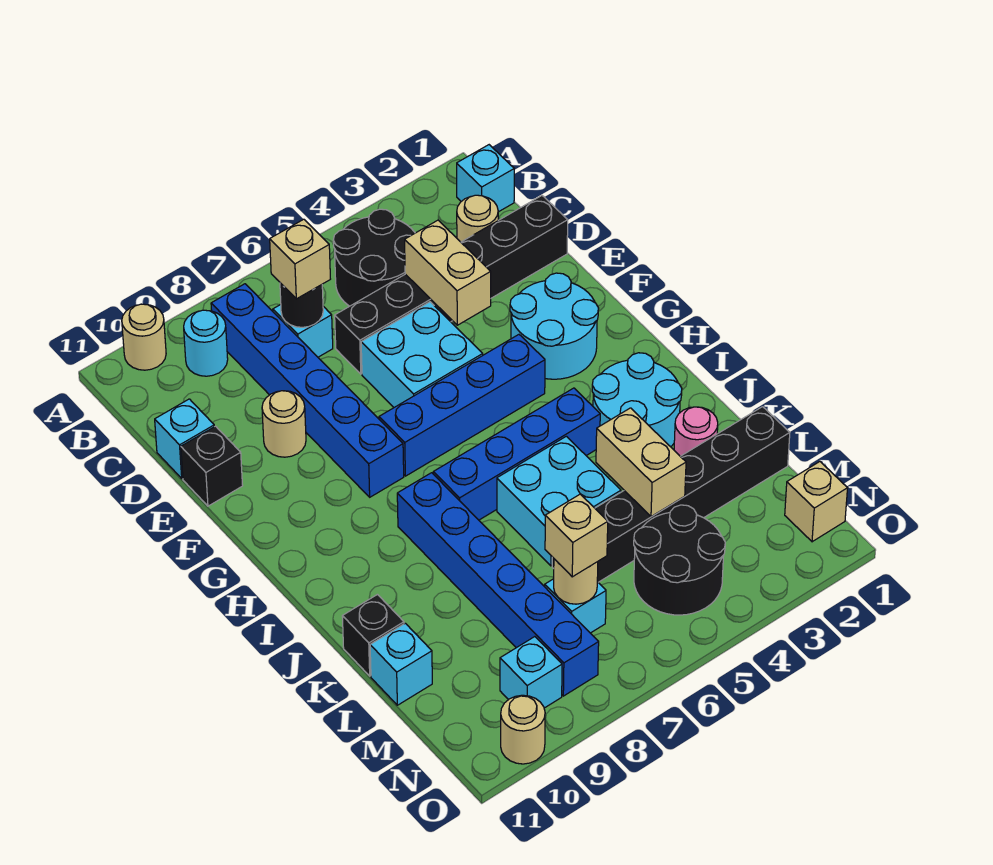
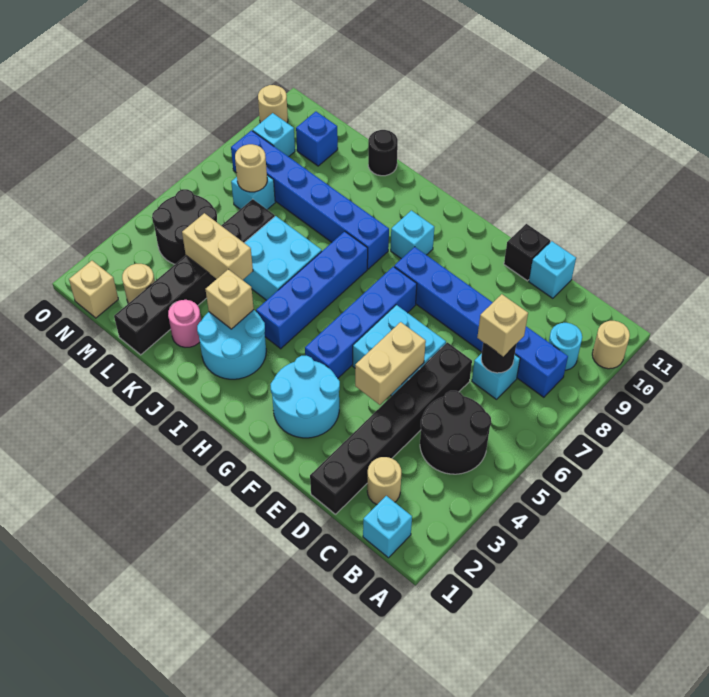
tan brick D4:E4 level 2 -> tan brick E4:E5 level 2
tan round brick E9 level 1 -> tan round brick M2 level 1
black brick K11 level 1 -> black round brick K11 level 1
cyan brick L11 level 1 -> cyan brick H9 level 1
tan brick M7 level 3 -> tan brick J3 level 2
none -> blue brick M10 level 1

